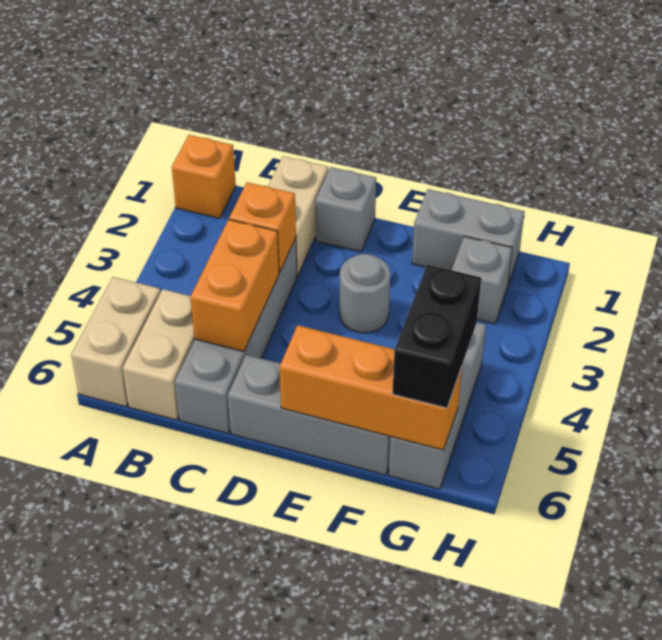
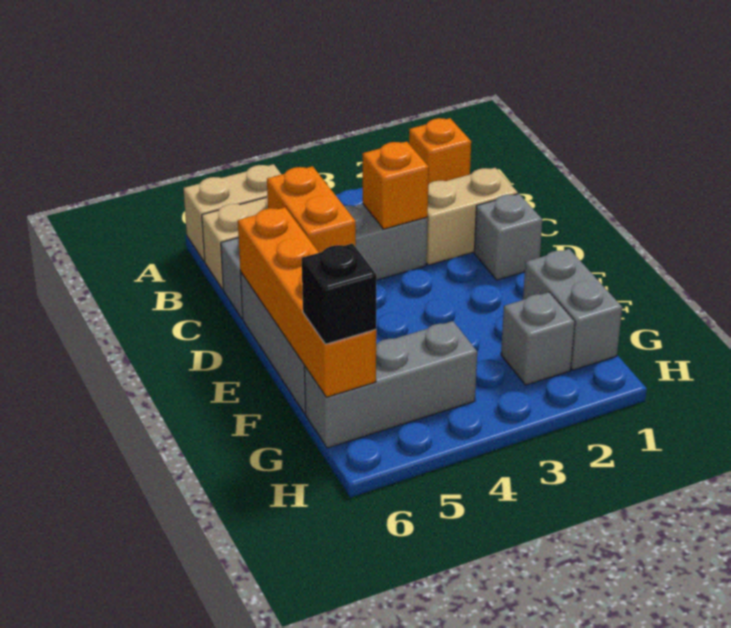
orange brick C4:C5 level 2 -> orange brick C5:D5 level 2
grey round brick E3 level 1 -> none
orange brick E6:G6 level 2 -> orange brick D6:G6 level 2
black brick G5:G6 level 3 -> black brick G6 level 3

